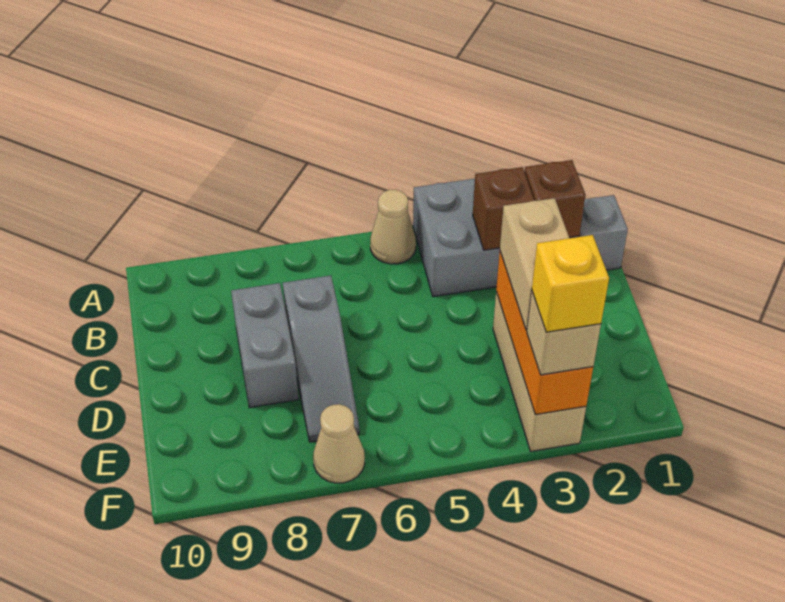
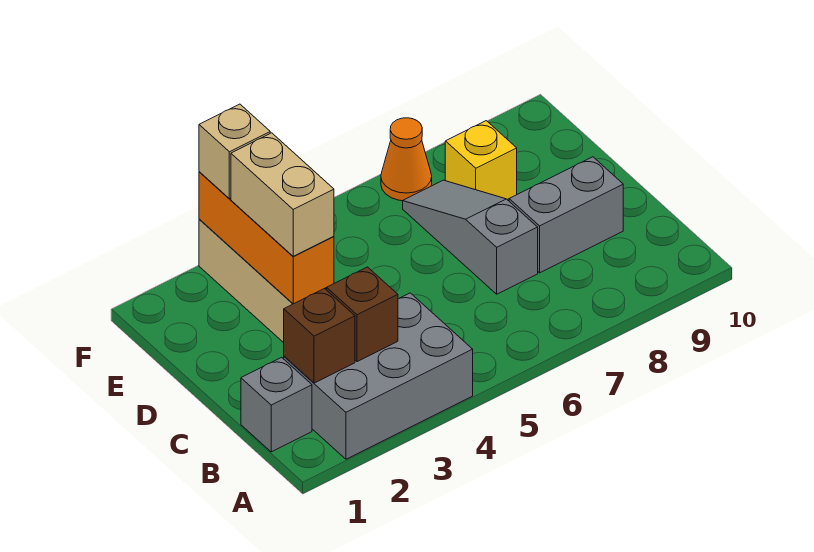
tan cone A5 level 1 -> none
grey brick C8:D8 level 1 -> grey brick C8:C9 level 1
yellow brick F3 level 4 -> yellow brick E8 level 1
tan cone F7 level 1 -> orange cone F7 level 1

